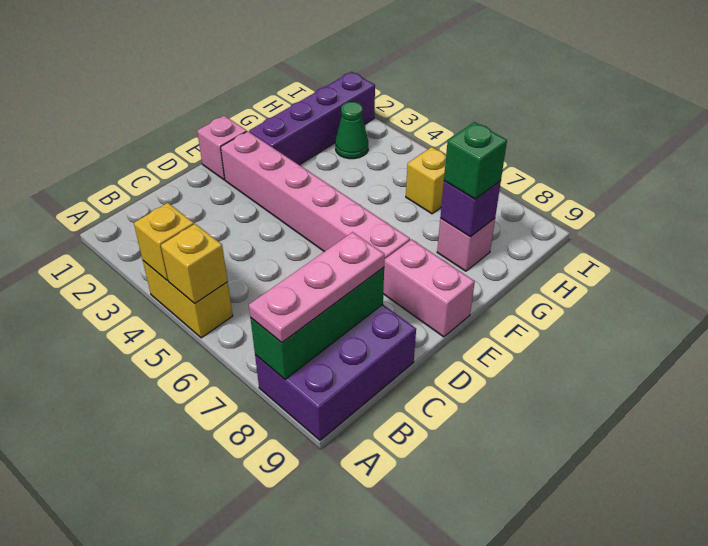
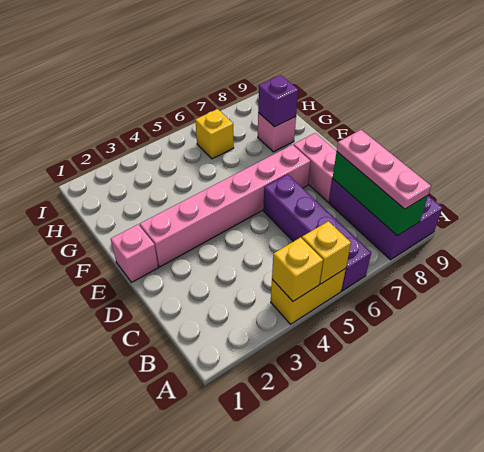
pink brick E8:E9 level 1 -> pink brick D8:E8 level 1
purple brick F2:I2 level 1 -> purple brick A6:D6 level 1
green brick G8 level 3 -> none
green cone H3 level 1 -> none

